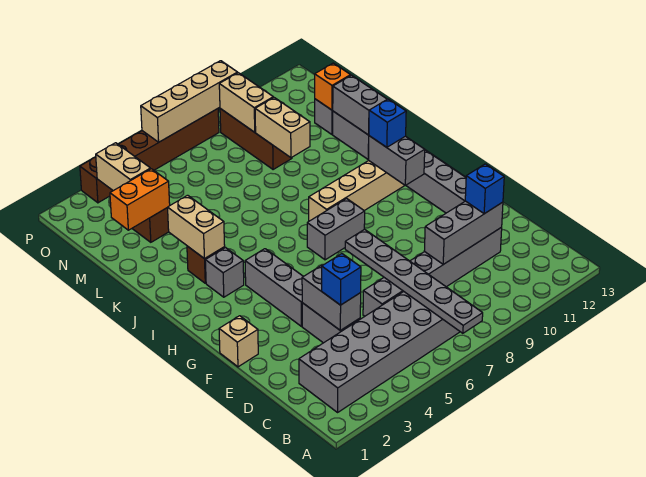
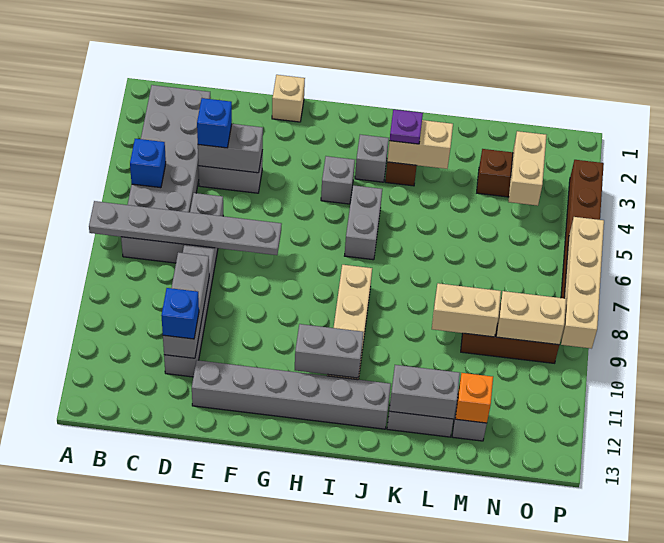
grey brick F4:H4 level 1 -> grey brick H4 level 1
grey brick H7:H8 level 1 -> grey brick I5:I6 level 1
blue brick I11 level 3 -> blue brick B5 level 2
none -> purple plate J3 level 3
orange brick M2:M3 level 2 -> none
tan brick N3:O3 level 2 -> tan brick N3:N4 level 2

